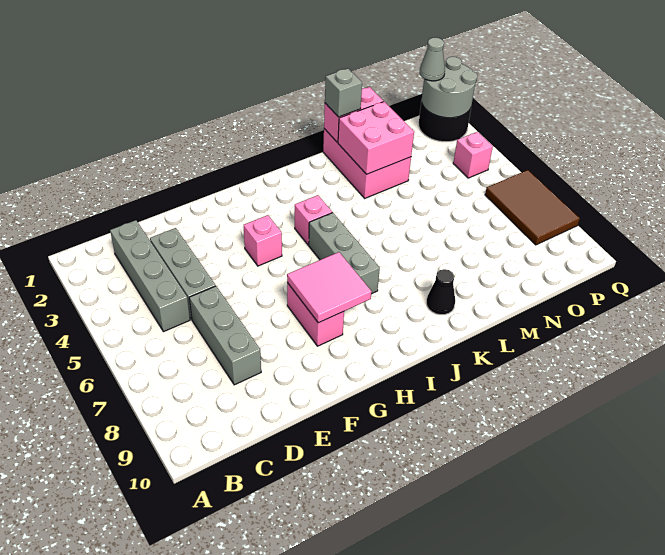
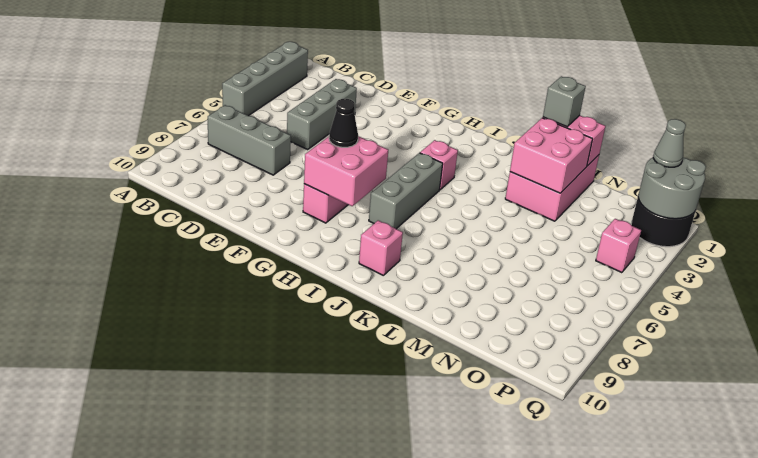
grey brick C2:C5 level 1 -> grey brick A2:A5 level 1
grey brick D6:D8 level 1 -> grey brick B7:D7 level 1
pink brick G4 level 1 -> pink brick J9 level 1
pink tile G7:H8 level 2 -> pink brick G7:H8 level 2
black cone K9 level 1 -> black cone G7 level 3
brown tile P6:Q8 level 1 -> none

